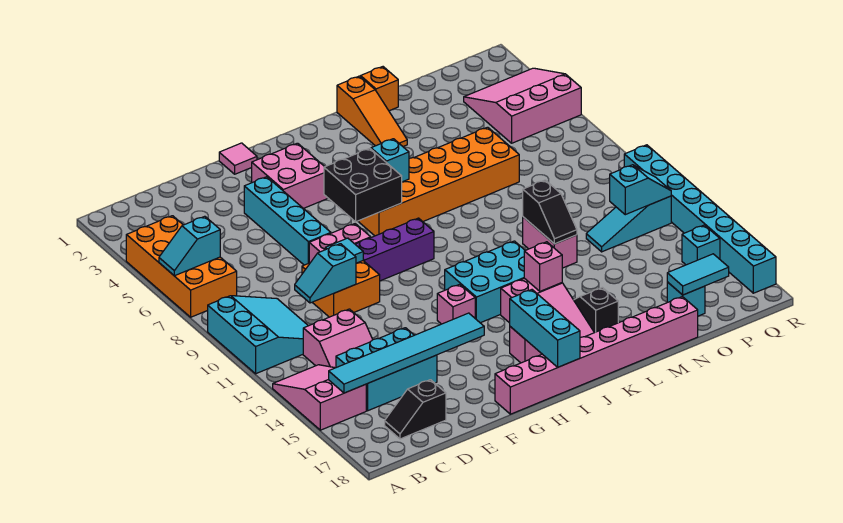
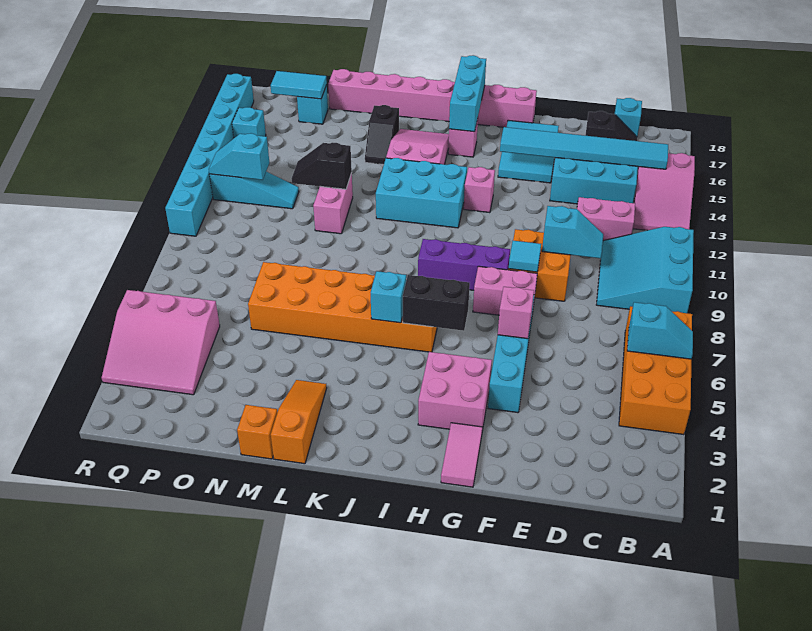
none -> cyan brick C18 level 1
none -> cyan tile F15:G17 level 1
pink tile G1 level 1 -> pink tile G1:G2 level 1
black brick H6:I7 level 2 -> black brick H6:I6 level 2
pink brick K14 level 2 -> pink brick F6 level 2
black slope M11:M12 level 2 top 11 -> black slope M12:N12 level 2 top M

